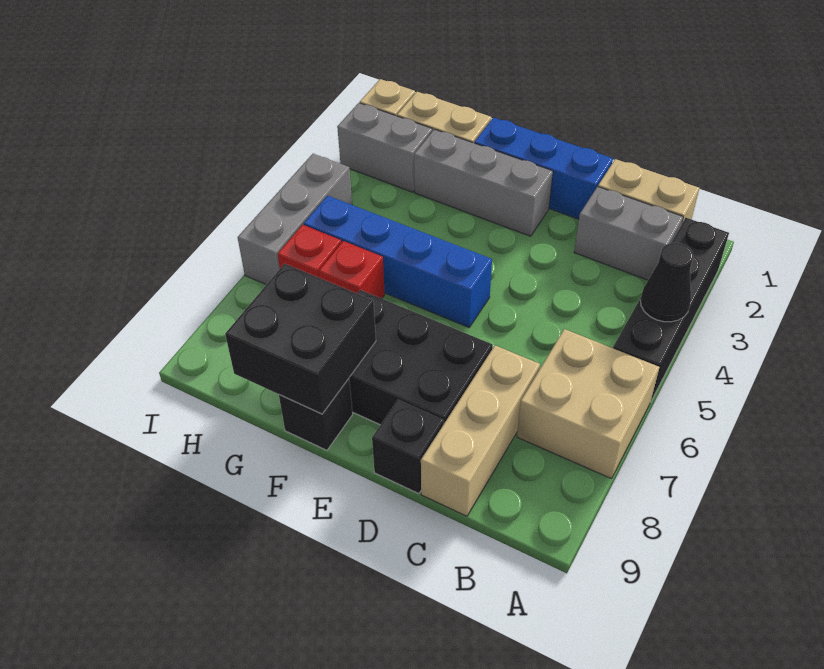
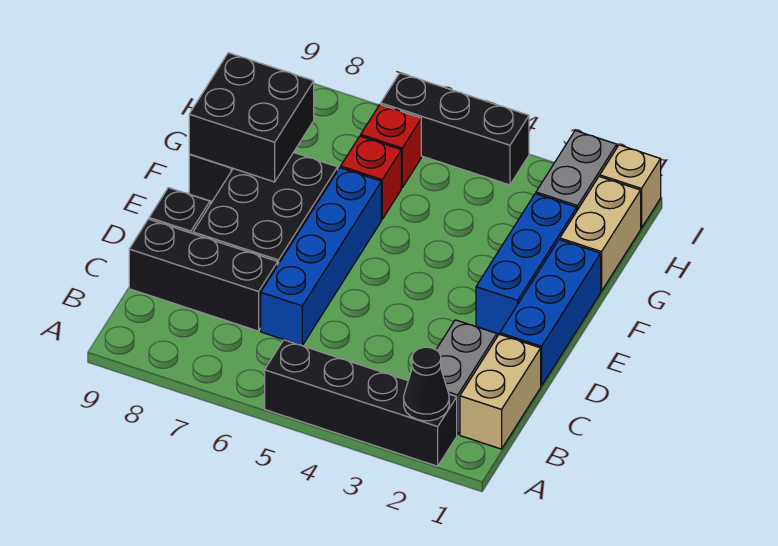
black cone A4 level 2 -> black cone A2 level 2
tan brick A6:B7 level 1 -> none
tan brick C7:C9 level 1 -> black brick C7:C9 level 1
grey brick E2:G2 level 1 -> blue brick E2:G2 level 1
blue brick E5:H5 level 1 -> blue brick C6:F6 level 1
grey brick I4:I6 level 1 -> black brick I4:I6 level 1

